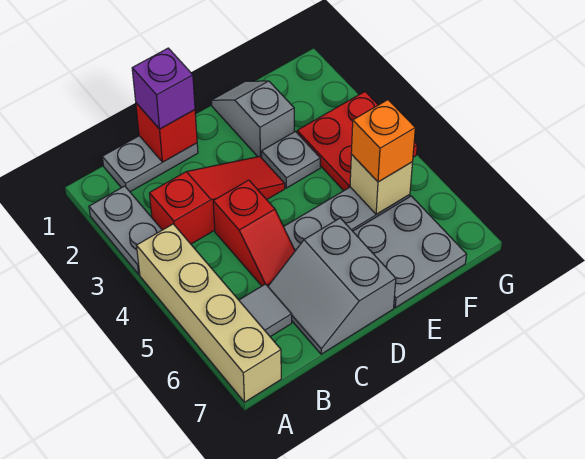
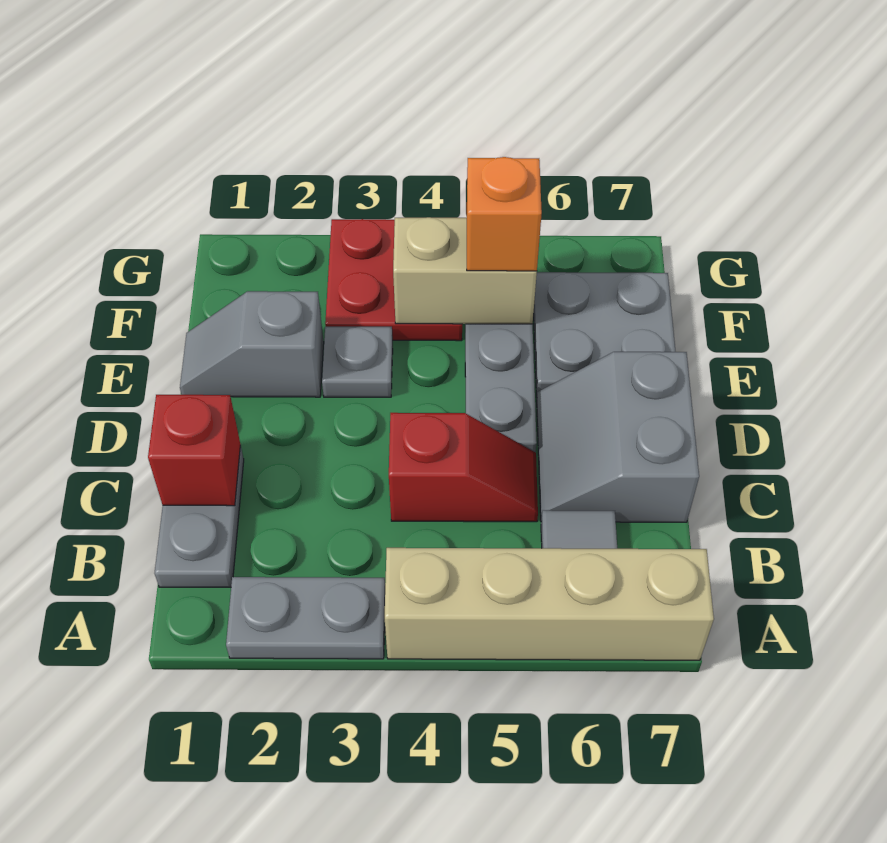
red slope B3:D3 level 1 top B -> none
purple brick C1 level 3 -> none
grey slope C6:D7 level 1 top D -> grey slope C6:D7 level 1 top 7
tan brick F5 level 2 -> tan brick F4:F5 level 2

